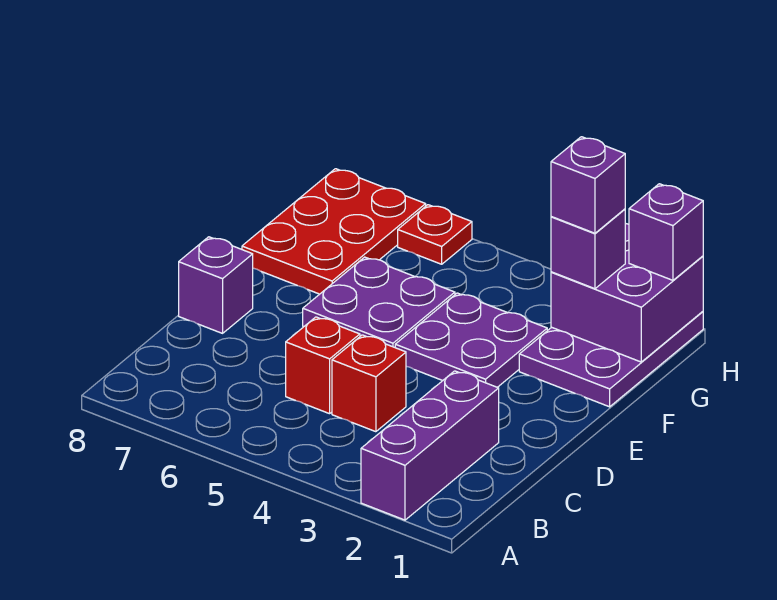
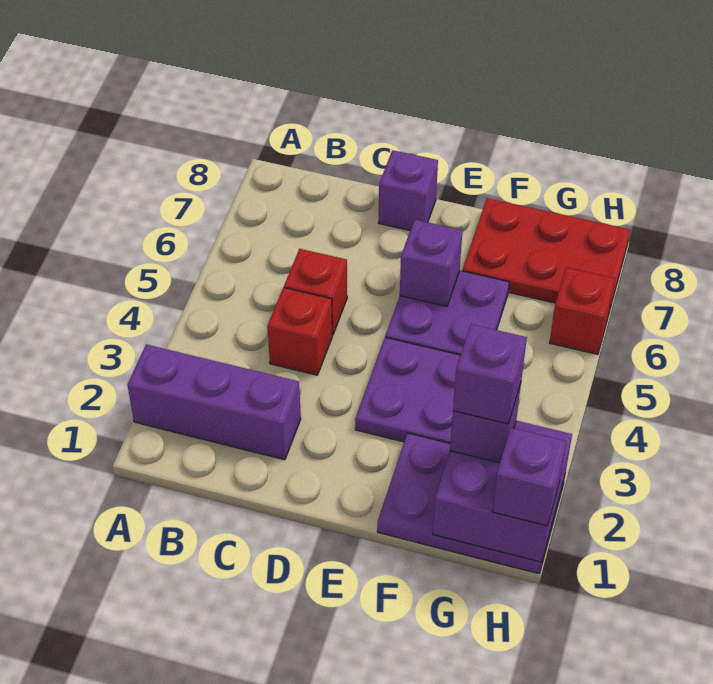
none -> purple brick E6 level 2
red plate H6 level 1 -> red brick H6 level 1

